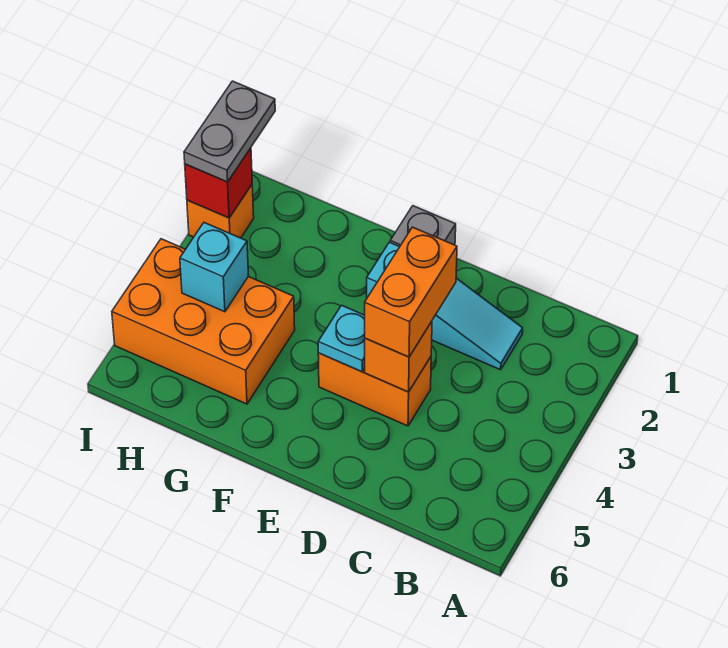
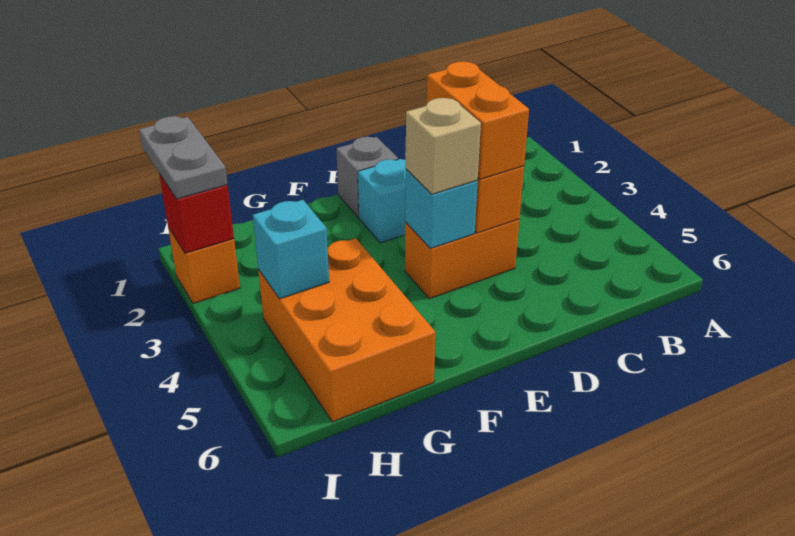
cyan plate E4 level 2 -> cyan brick E4 level 2
none -> tan brick E4 level 3
orange brick G4:I5 level 1 -> orange brick G4:H6 level 1

